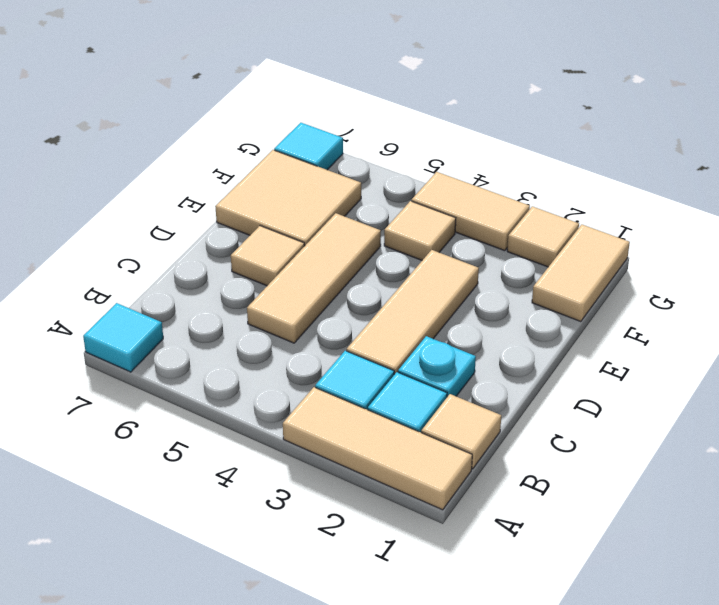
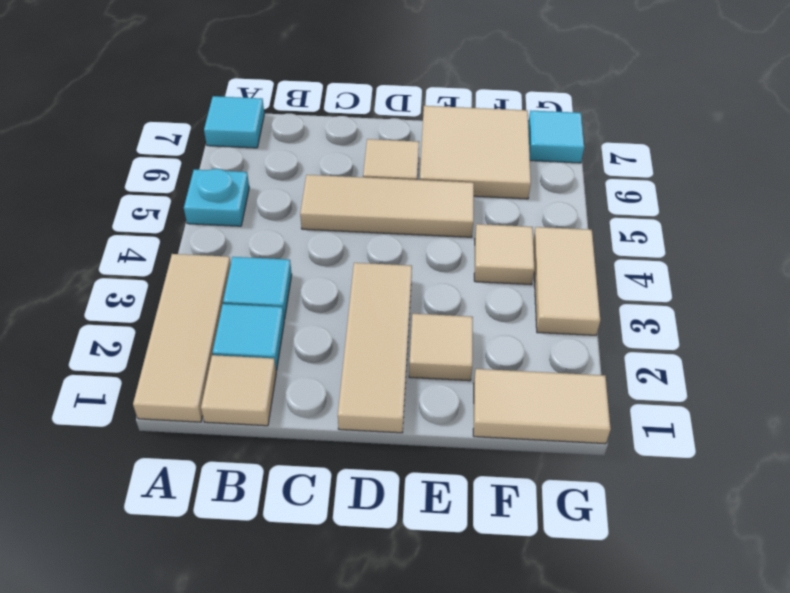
cyan plate C2 level 1 -> cyan plate A5 level 1
tan tile C3:E3 level 1 -> tan tile D1:D3 level 1
tan tile G2 level 1 -> tan tile E2 level 1

